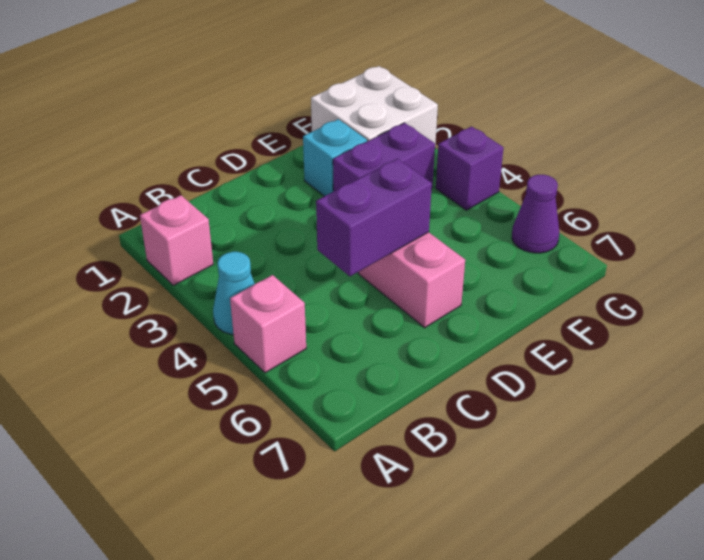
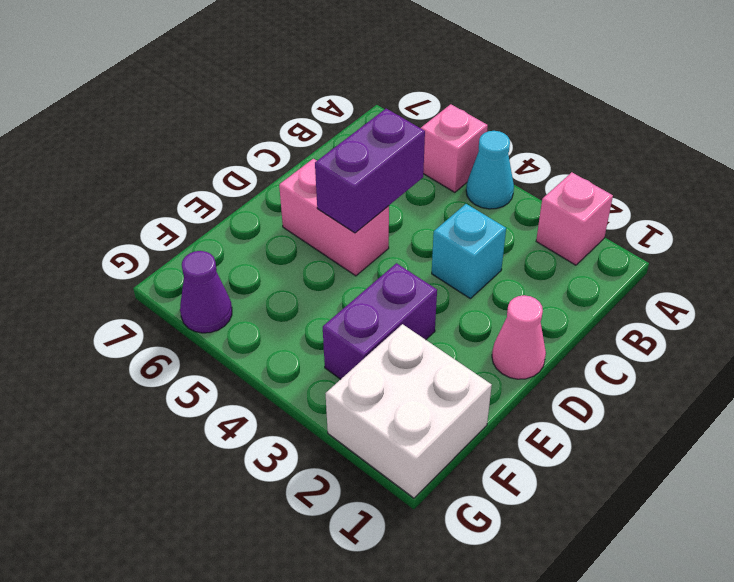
none -> pink cone D1 level 1
cyan brick E2 level 1 -> cyan brick C3 level 1
purple brick G4 level 1 -> none

